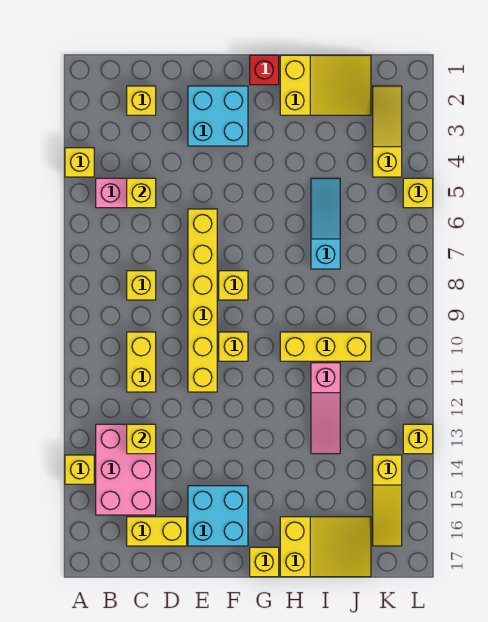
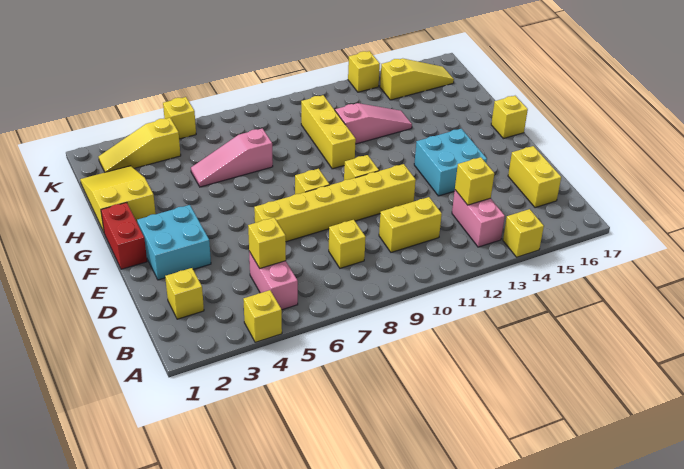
pink brick B13:C15 level 1 -> pink brick B13:C13 level 1
cyan brick E15:F16 level 1 -> cyan brick E13:F14 level 1
red brick G1 level 1 -> red brick F1:G1 level 1
yellow slope H16:J17 level 1 top H -> none
cyan slope I5:I7 level 1 top 7 -> pink slope I5:I7 level 1 top 7

